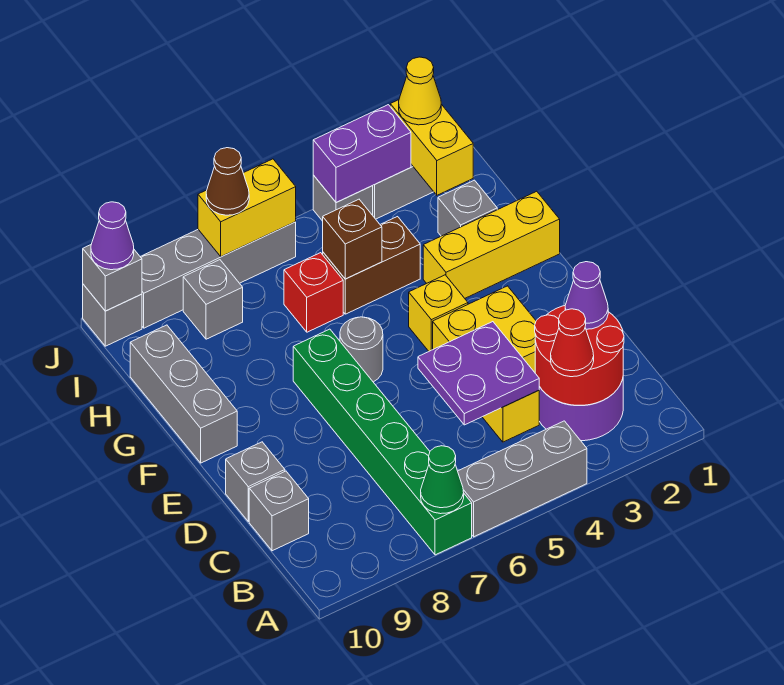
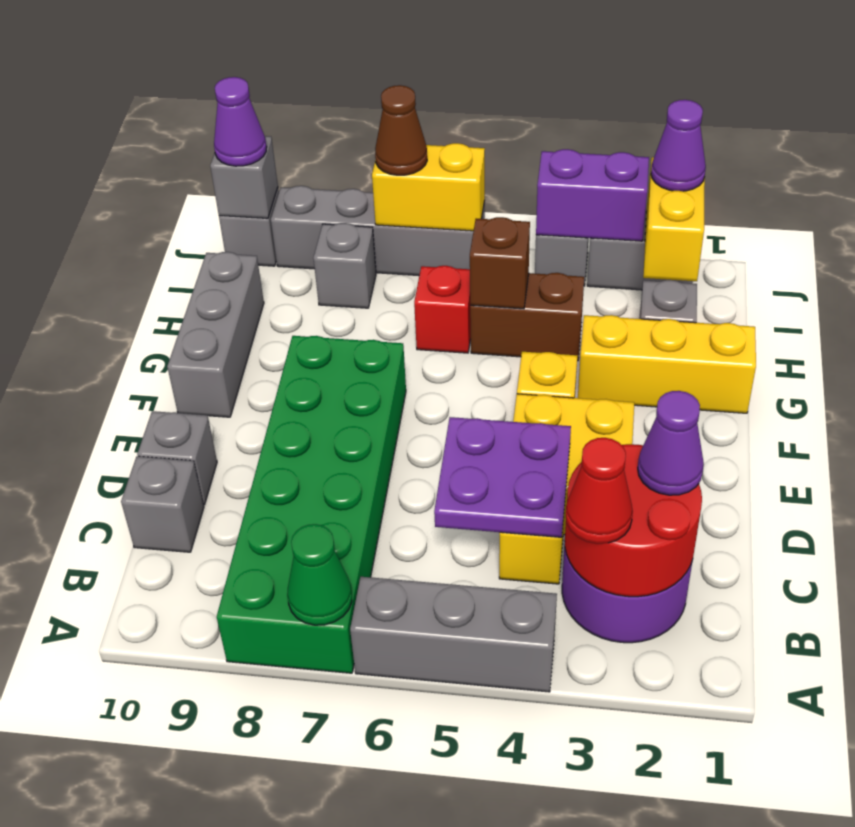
green brick A7:F7 level 1 -> green brick A7:F8 level 1
grey round brick F6 level 1 -> none
yellow cone J2 level 3 -> purple cone J2 level 3

